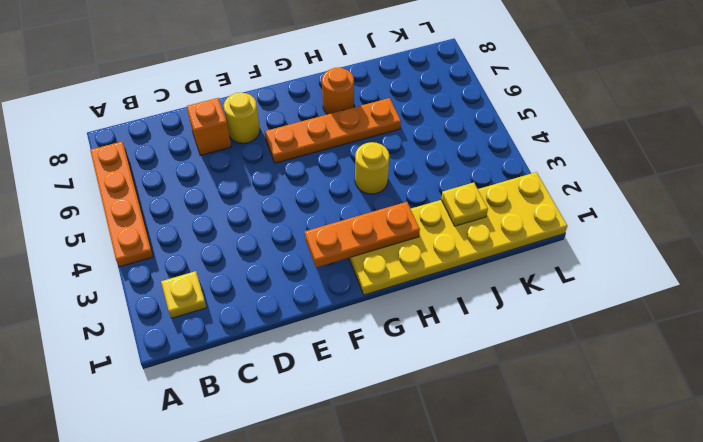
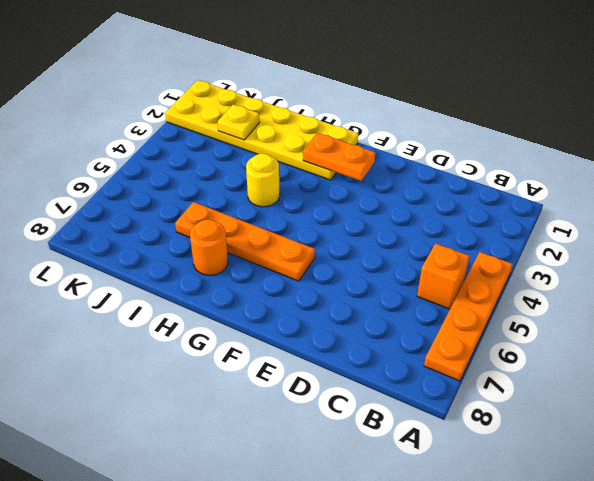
yellow plate B2 level 1 -> none
orange brick D7 level 1 -> orange brick B5 level 1
yellow round brick E7 level 1 -> none
orange plate F2:H2 level 2 -> orange plate F2:G2 level 2

